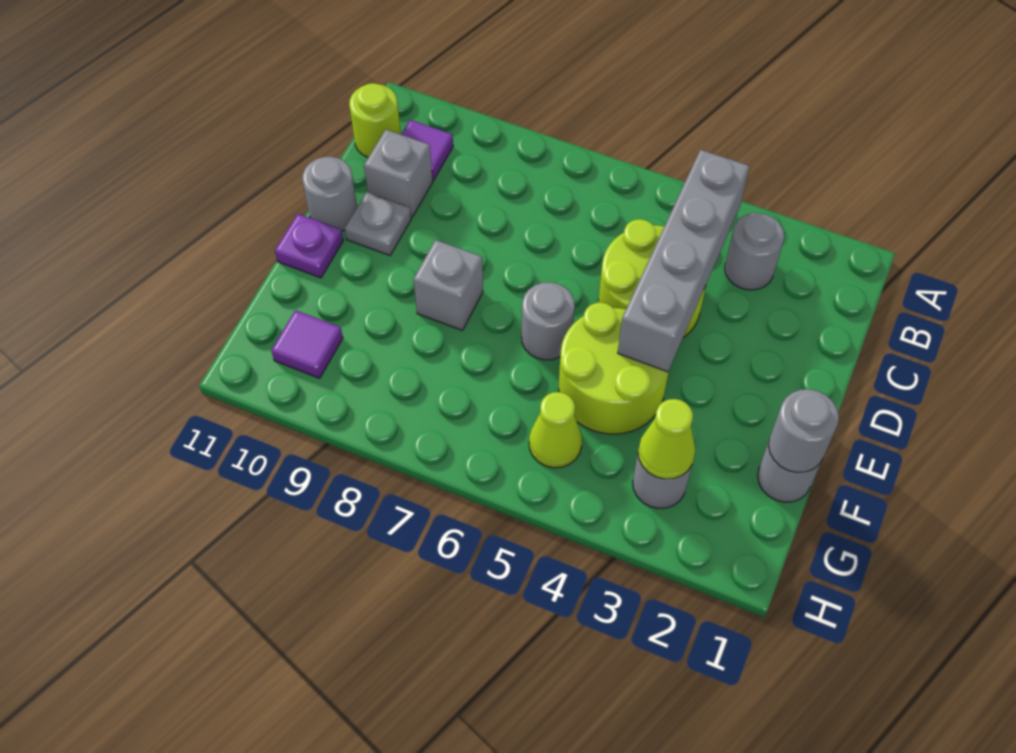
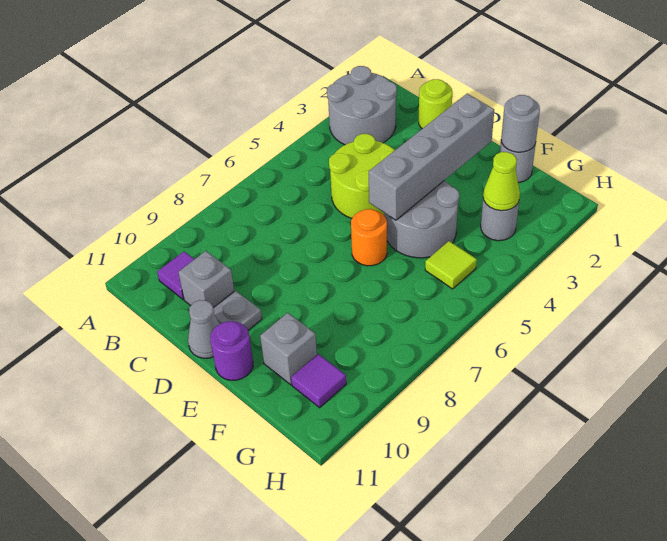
grey round brick B3 level 1 -> grey round brick A2:B3 level 1
grey brick B4:E4 level 2 -> grey brick E2:E5 level 2
lime round brick B11 level 1 -> lime round brick C1 level 1
grey round brick D11 level 1 -> grey cone D11 level 1
lime round brick E4:F5 level 1 -> grey round brick E4:F5 level 1
grey round brick E6 level 1 -> orange round brick E6 level 1
grey brick E8 level 1 -> grey brick F10 level 1
purple plate E11 level 1 -> purple round brick E11 level 1
lime cone G5 level 1 -> lime tile G5 level 1

